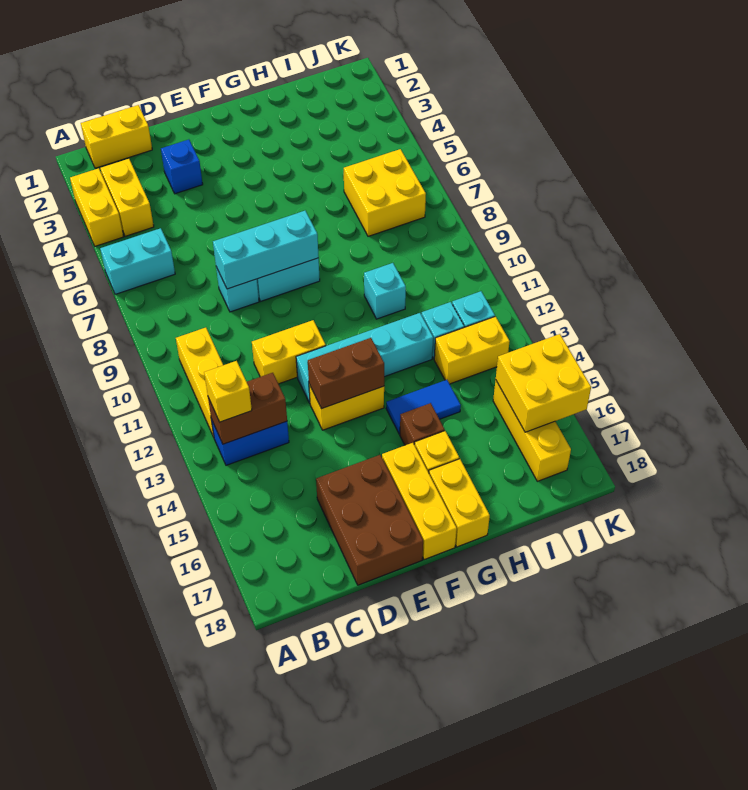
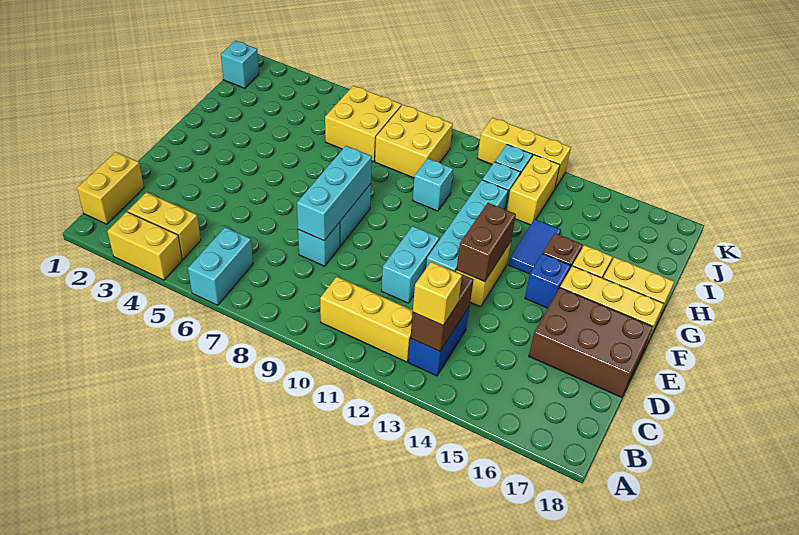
blue brick D3 level 1 -> blue brick F15 level 1
yellow brick D11:E11 level 1 -> cyan brick D11:E11 level 1
none -> cyan brick J1 level 1
yellow brick J15:J17 level 1 -> yellow brick K11:K13 level 1
yellow brick J15:K16 level 2 -> yellow brick I8:J9 level 1

